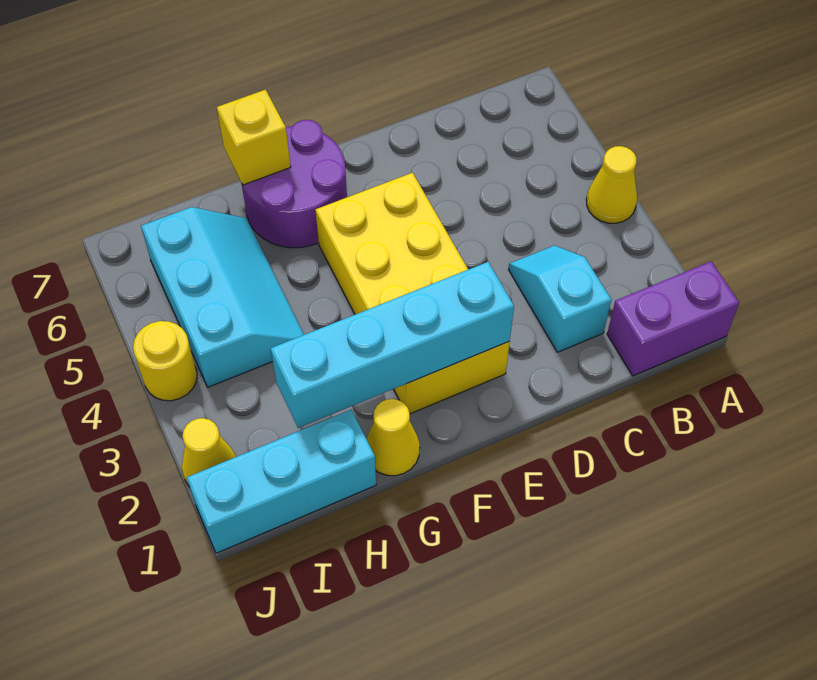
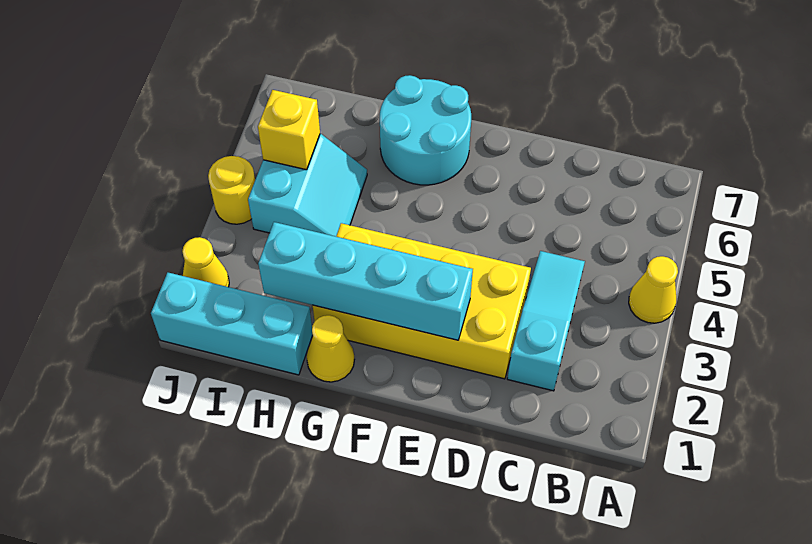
purple brick A1:B1 level 1 -> none
cyan slope C2:C3 level 1 top 2 -> cyan slope C2:C4 level 1 top 2
yellow brick E2:F5 level 1 -> yellow brick D2:G3 level 1
purple round brick F6:G7 level 1 -> cyan round brick F6:G7 level 1
yellow brick G7 level 2 -> yellow brick I5 level 2
cyan slope H4:I6 level 1 top I -> cyan slope H4:I5 level 1 top I

